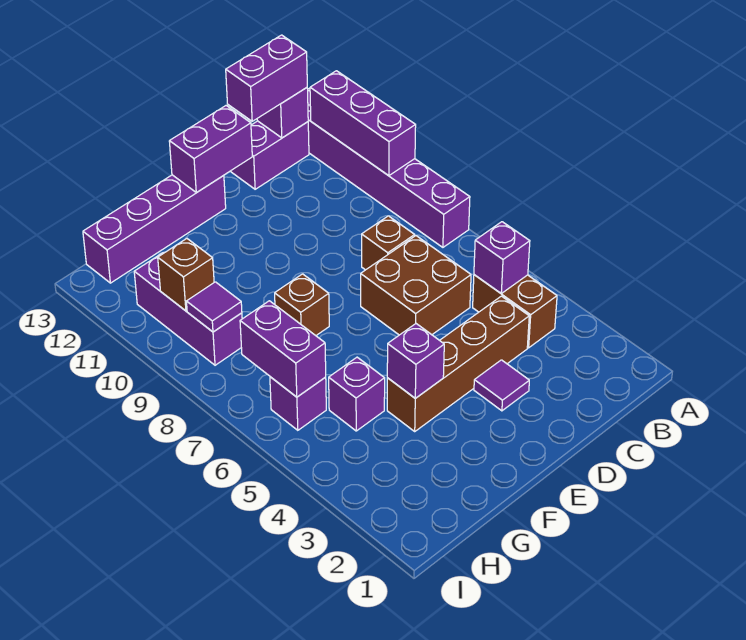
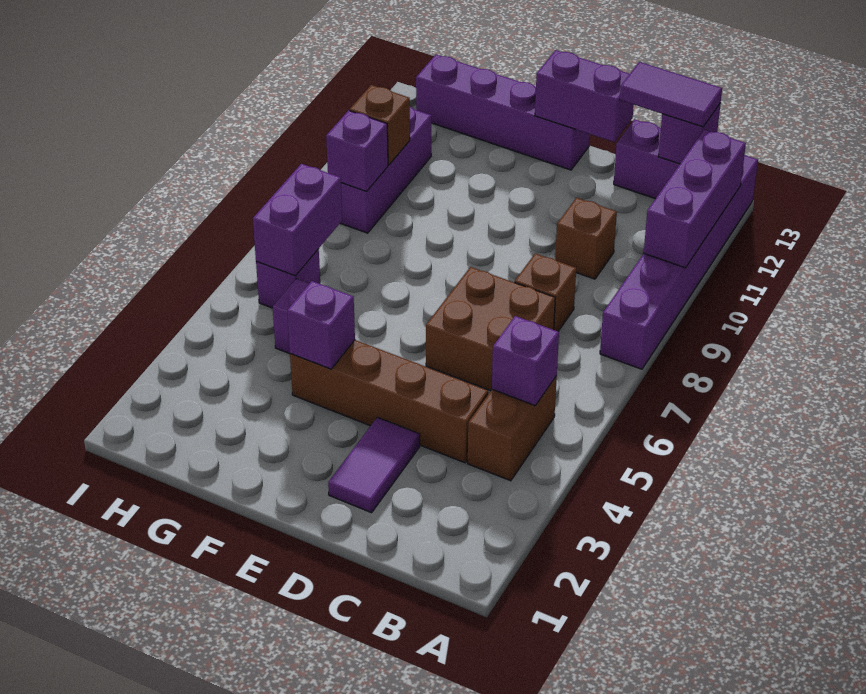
purple brick B13:C13 level 3 -> purple tile B13:C13 level 3
purple tile D3 level 1 -> purple tile D2:D3 level 1
brown brick F8 level 1 -> brown brick C10 level 1
purple tile H9 level 2 -> purple brick H9 level 2

